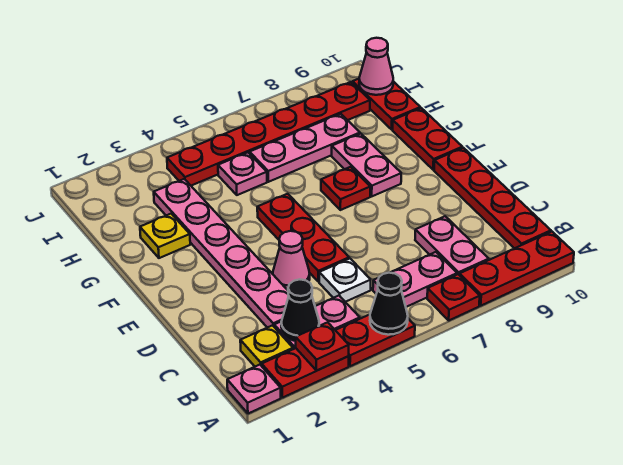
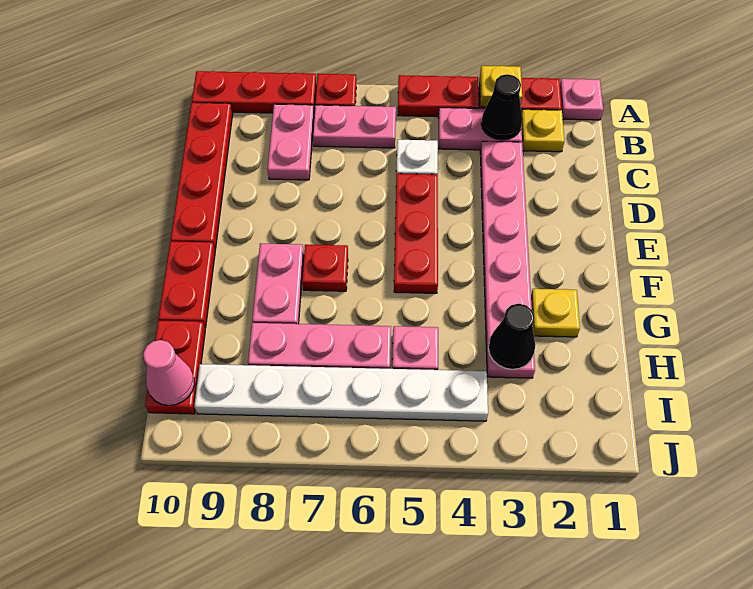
red plate A3 level 2 -> yellow plate A3 level 2
black cone A5 level 2 -> black cone H3 level 2
pink cone D4 level 1 -> none
red plate I4:I9 level 1 -> white plate I4:I9 level 1

